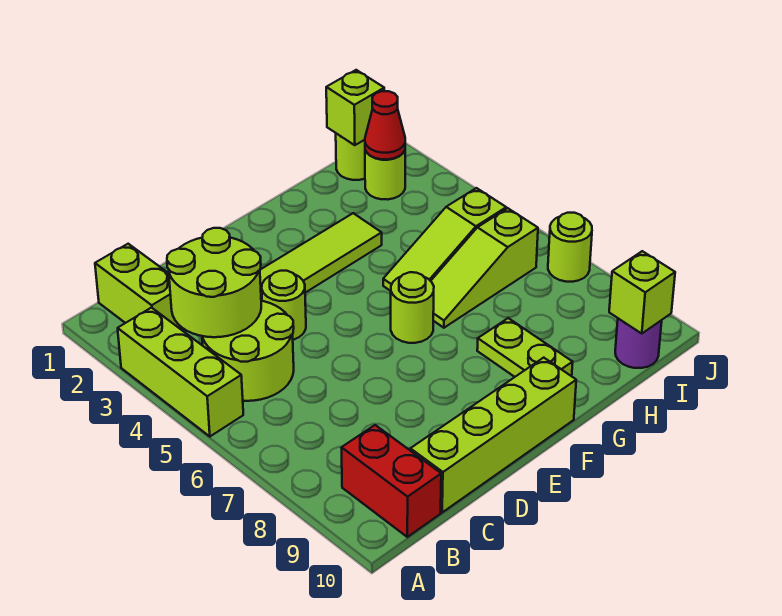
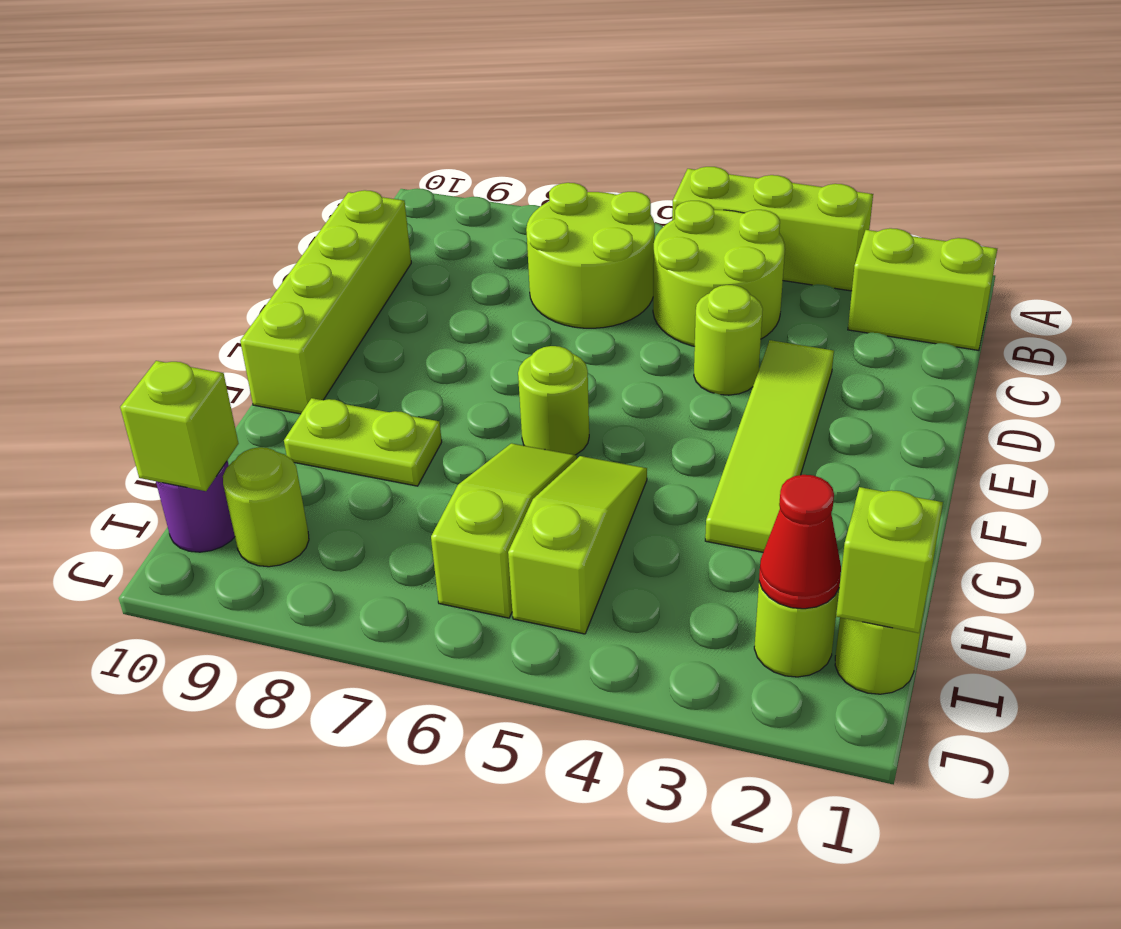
lime round brick B3:C4 level 2 -> lime round brick B6:C7 level 1
red brick B9:B10 level 1 -> none
lime round brick J7 level 1 -> lime round brick I9 level 1

